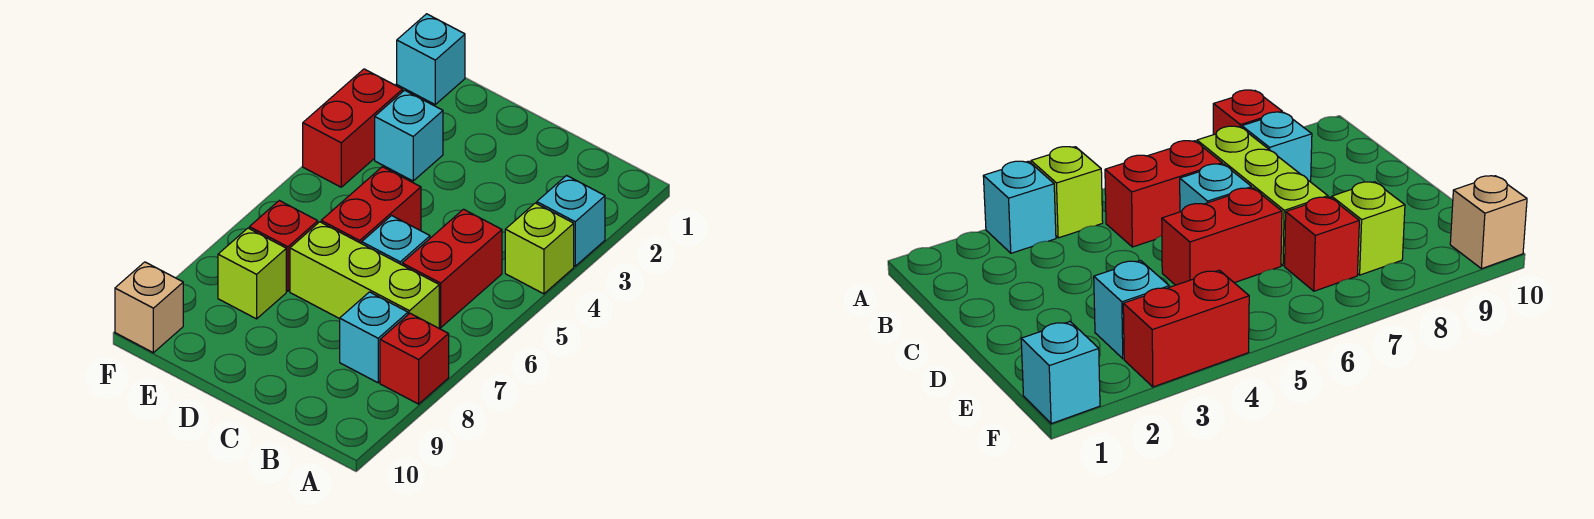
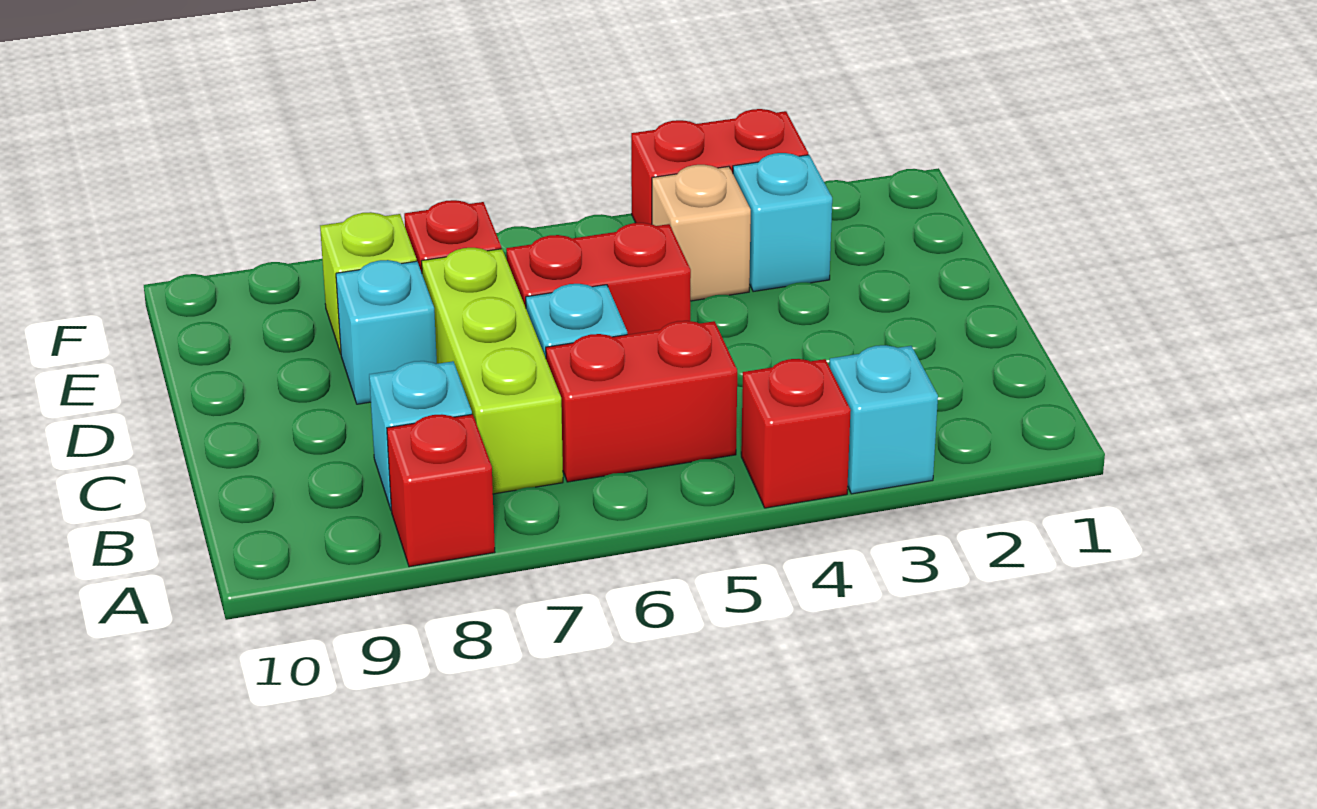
lime brick A4 level 1 -> red brick A4 level 1
cyan brick F1 level 1 -> cyan brick D8 level 1
tan brick F10 level 1 -> tan brick E4 level 1

